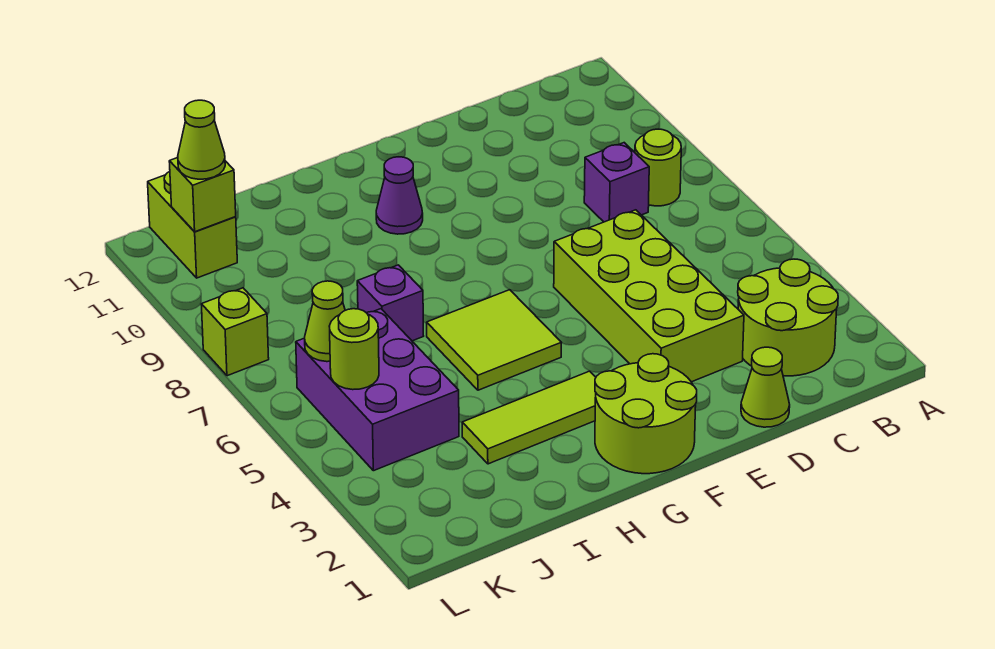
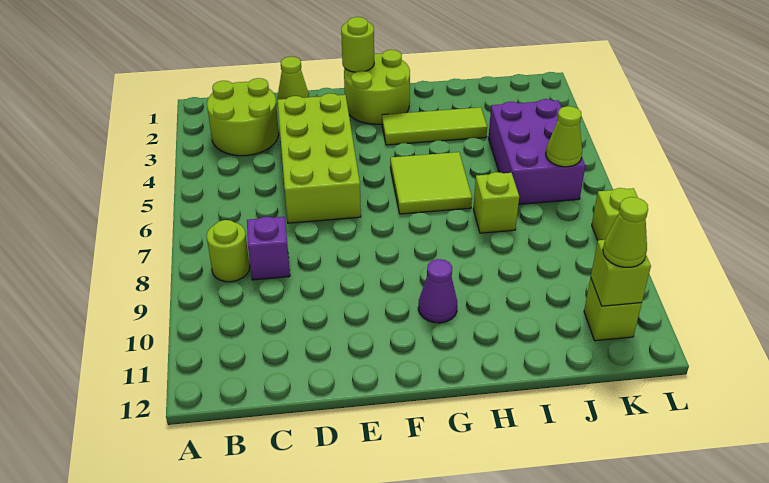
purple brick I7 level 1 -> lime brick I7 level 1
lime round brick K5 level 2 -> lime round brick F1 level 2
lime brick K11:K12 level 1 -> lime brick K11 level 1

